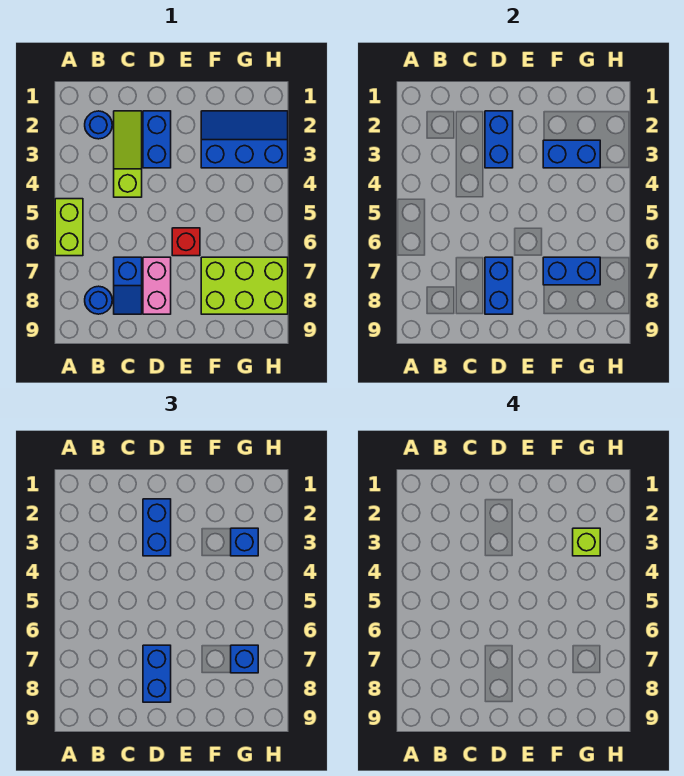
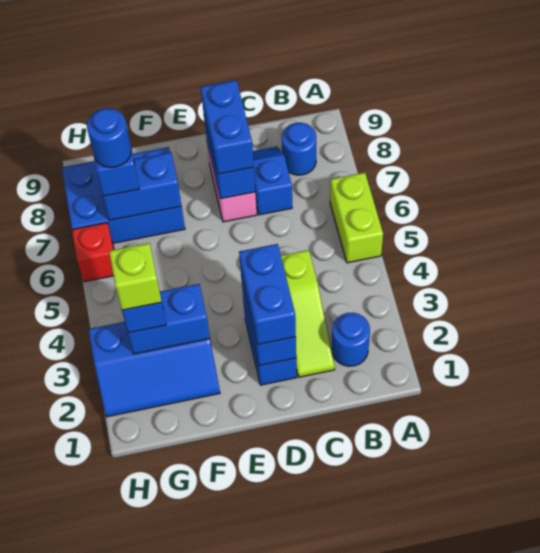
red brick E6 level 1 -> red brick H6 level 1
lime brick F7:H8 level 1 -> blue brick F7:H8 level 1
none -> blue round brick G7 level 4

